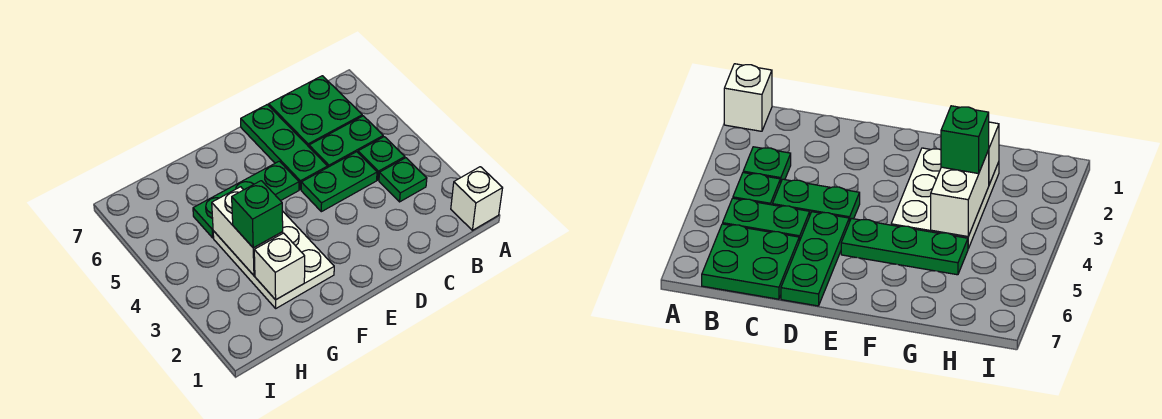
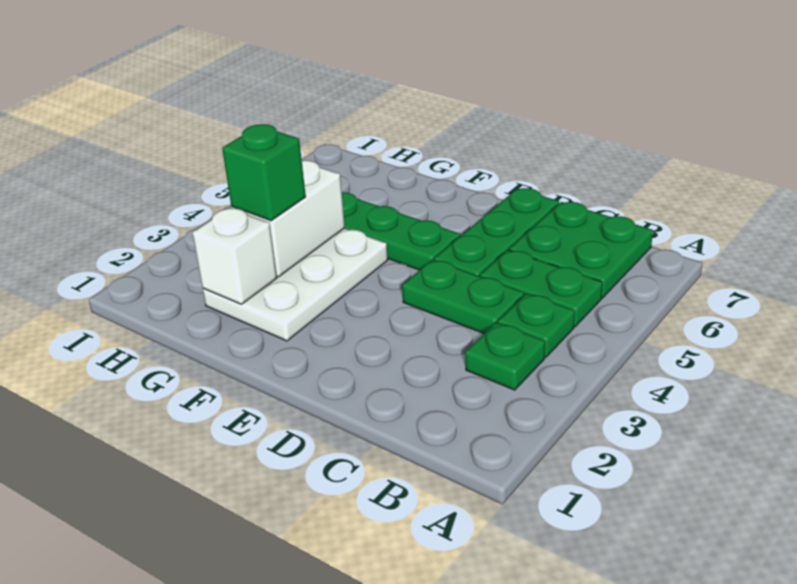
white brick A1 level 1 -> none

